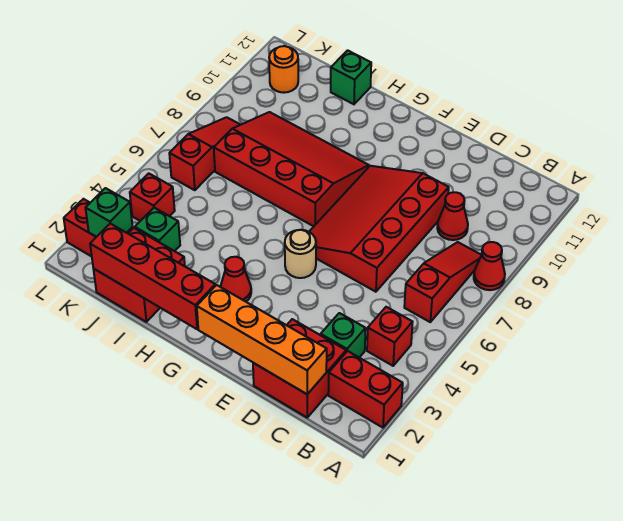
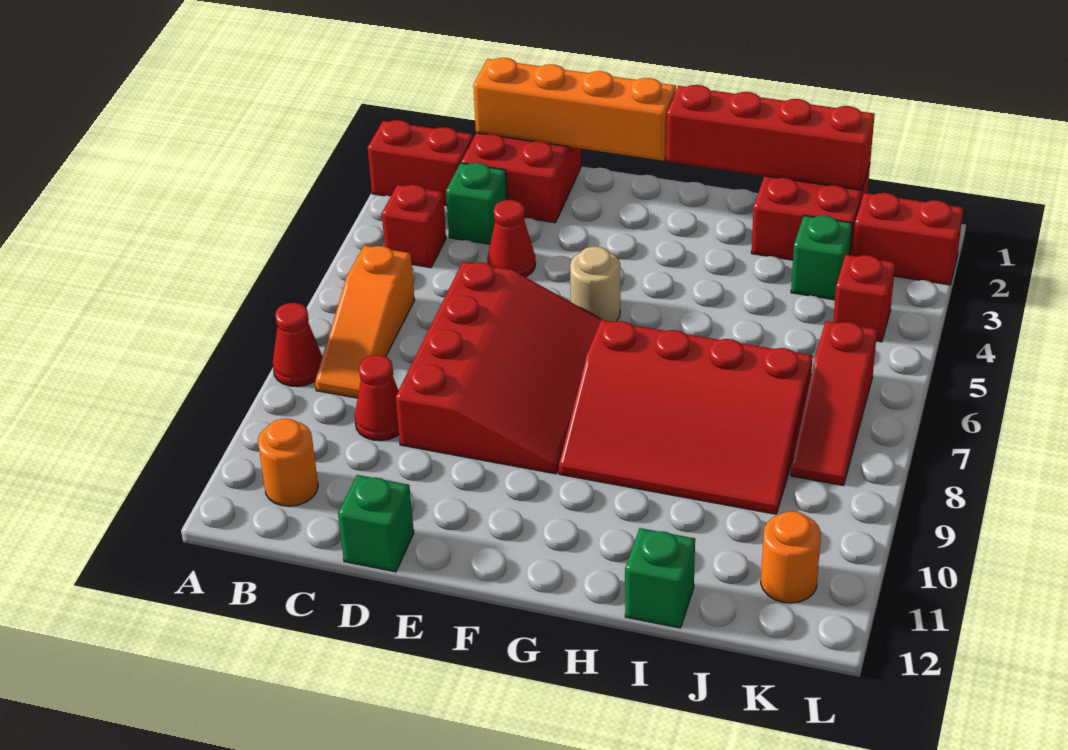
red slope B6:B8 level 1 top 6 -> orange slope B6:B8 level 1 top 6
none -> orange round brick B11 level 1
red cone G3 level 1 -> red cone D4 level 1
green brick K2 level 2 -> green brick D12 level 1

